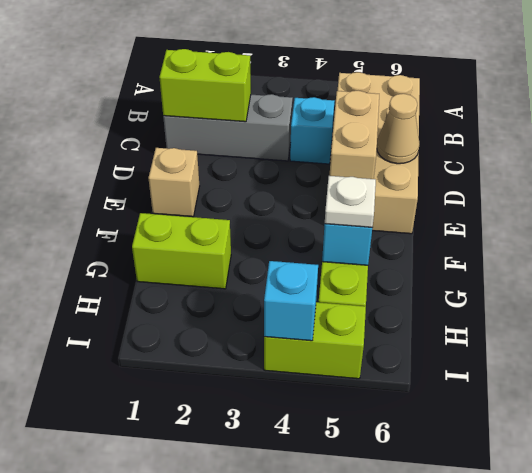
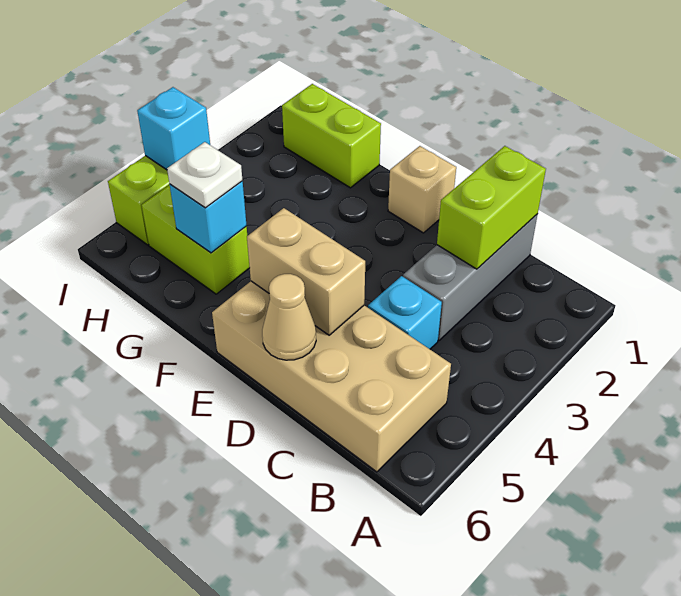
lime brick G1:G2 level 1 -> lime brick G1:H1 level 1

